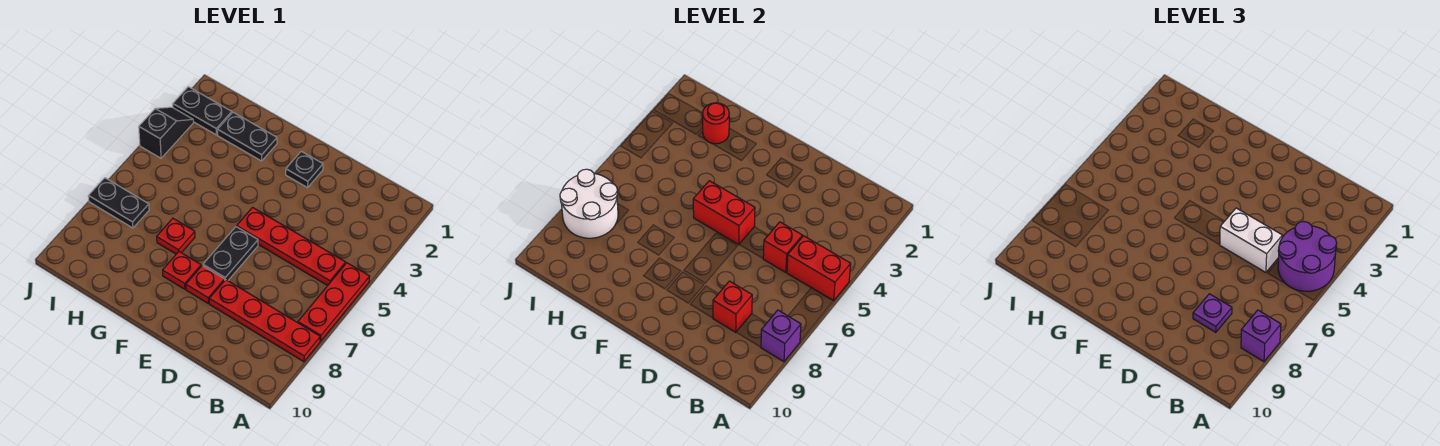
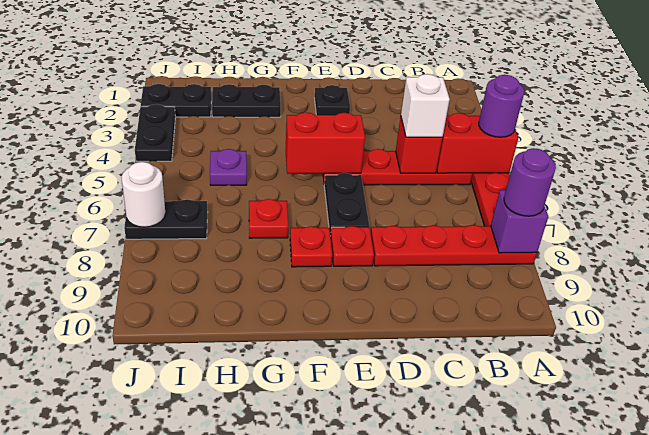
purple round brick A4:B5 level 3 -> purple round brick A5 level 3
purple brick A8 level 3 -> purple round brick A8 level 3
white brick C5:D5 level 3 -> white brick C5 level 3
red brick C8 level 2 -> none
purple plate C8 level 3 -> purple plate H5 level 1
red round brick H2 level 2 -> none
white round brick I7:J8 level 2 -> white round brick J7 level 2
black slope J3:J4 level 1 top 4 -> black plate J3:J4 level 1

